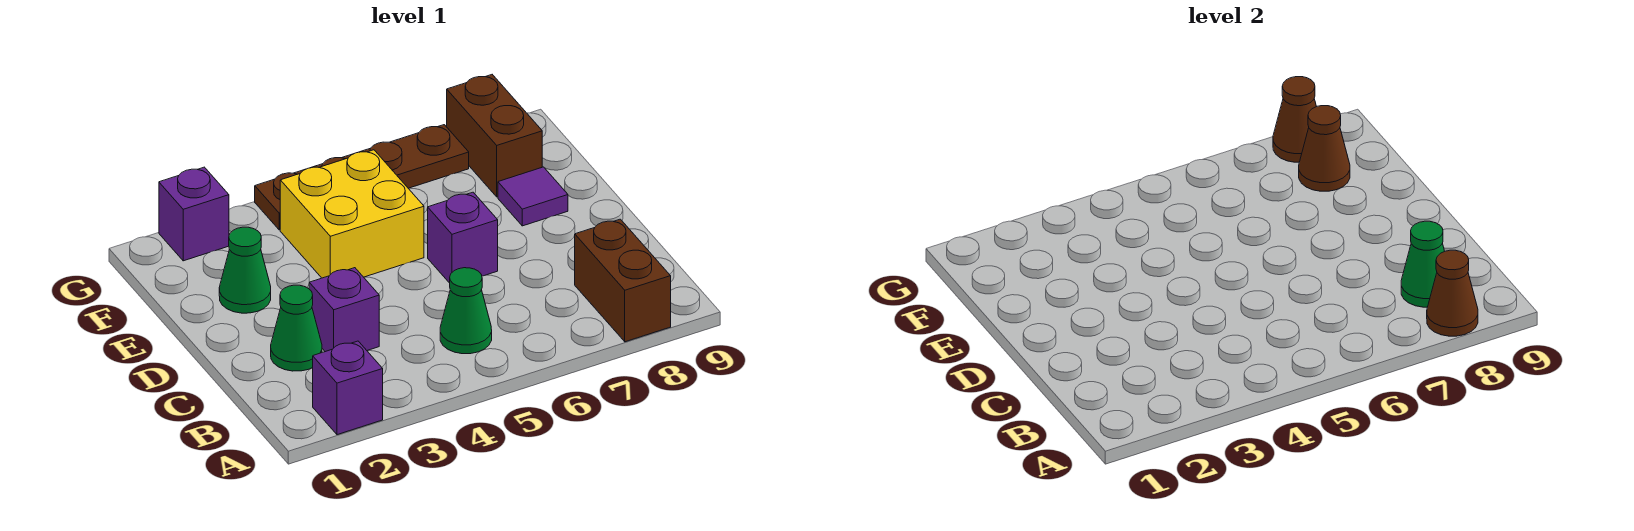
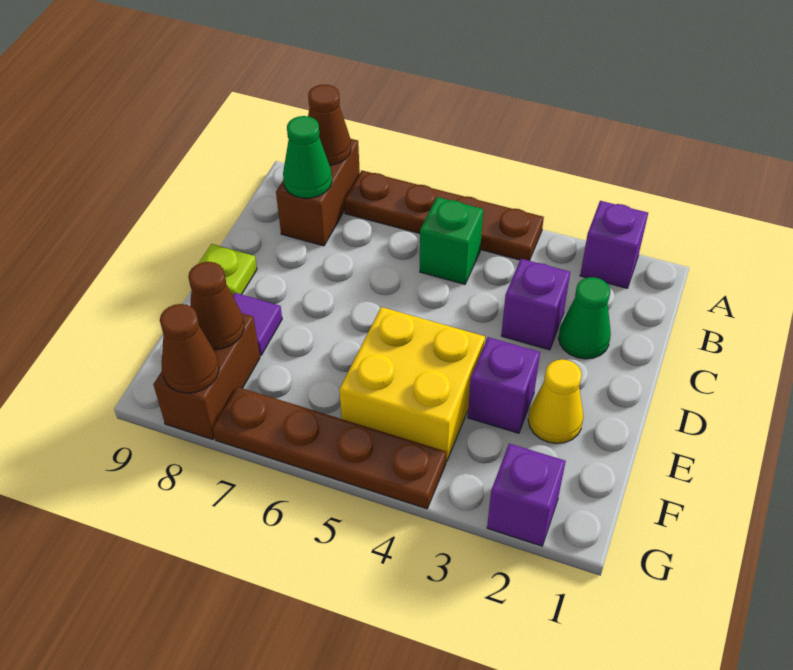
none -> brown plate A4:A7 level 1
green cone B5 level 1 -> green brick B5 level 1
purple brick D6 level 1 -> purple brick E3 level 1
none -> lime plate D9 level 1
green cone E2 level 1 -> yellow cone E2 level 1

